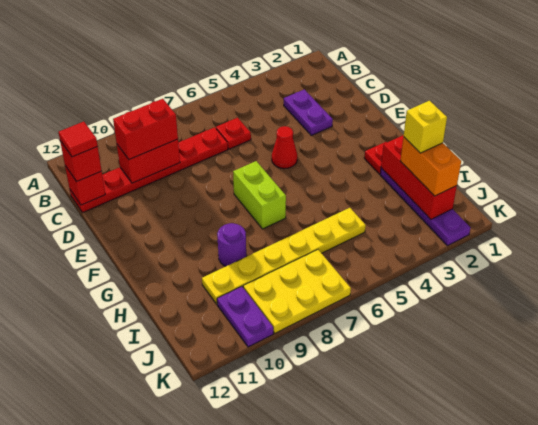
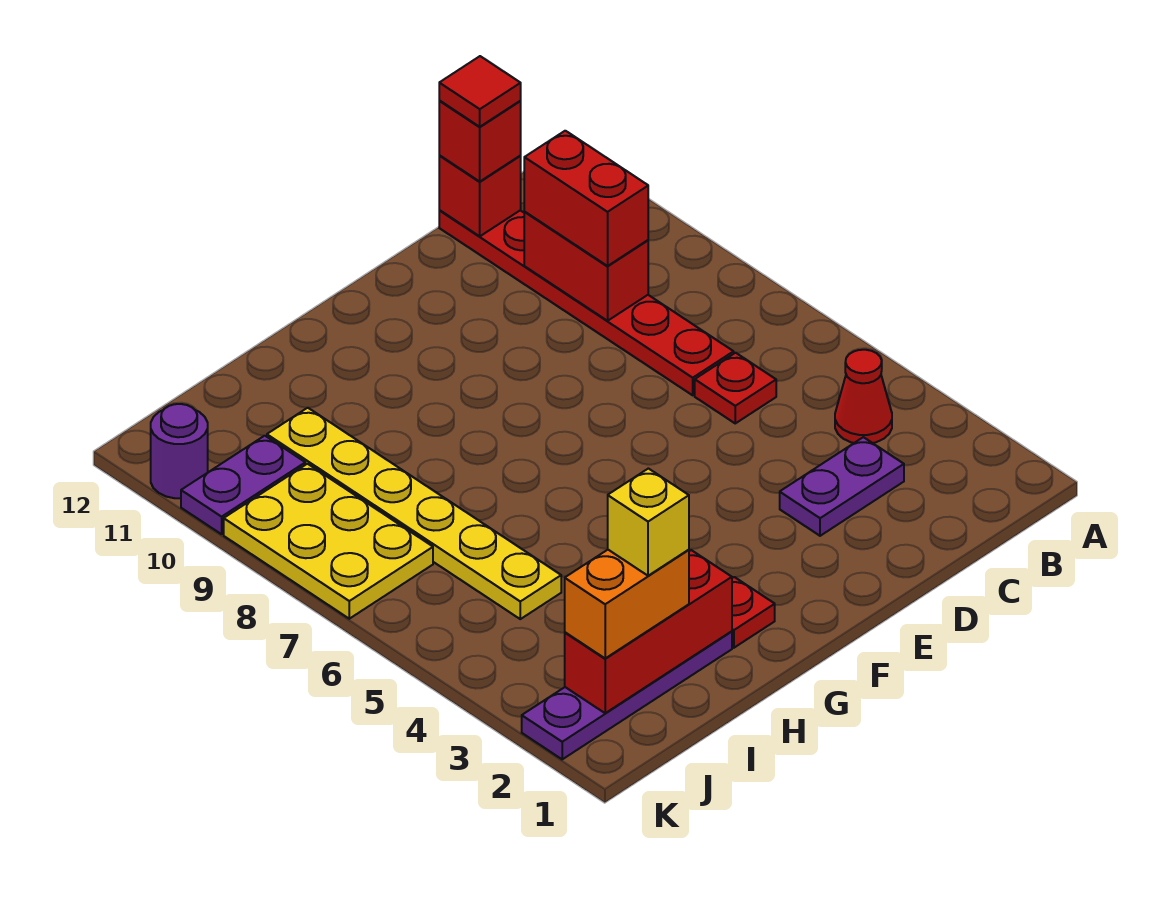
red cone E5 level 1 -> red cone B4 level 1
lime brick F7:G7 level 1 -> none
purple round brick H9 level 1 -> purple round brick K11 level 1

